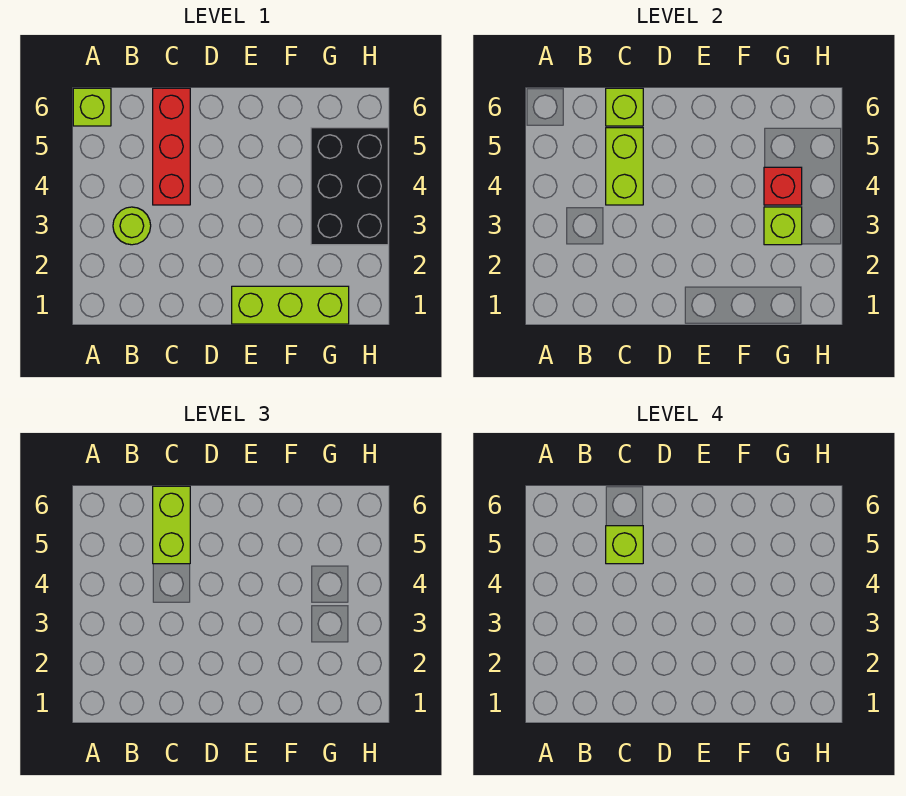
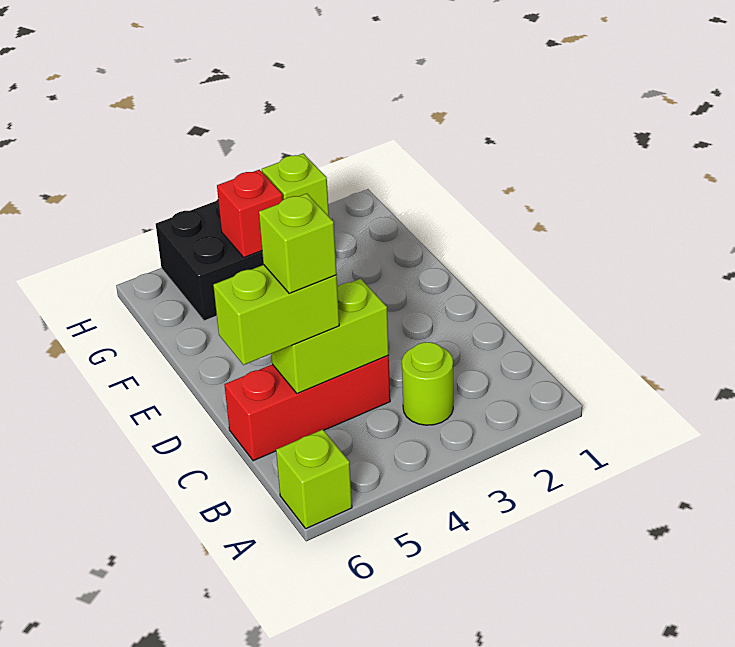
lime brick C6 level 2 -> none
lime brick E1:G1 level 1 -> none

